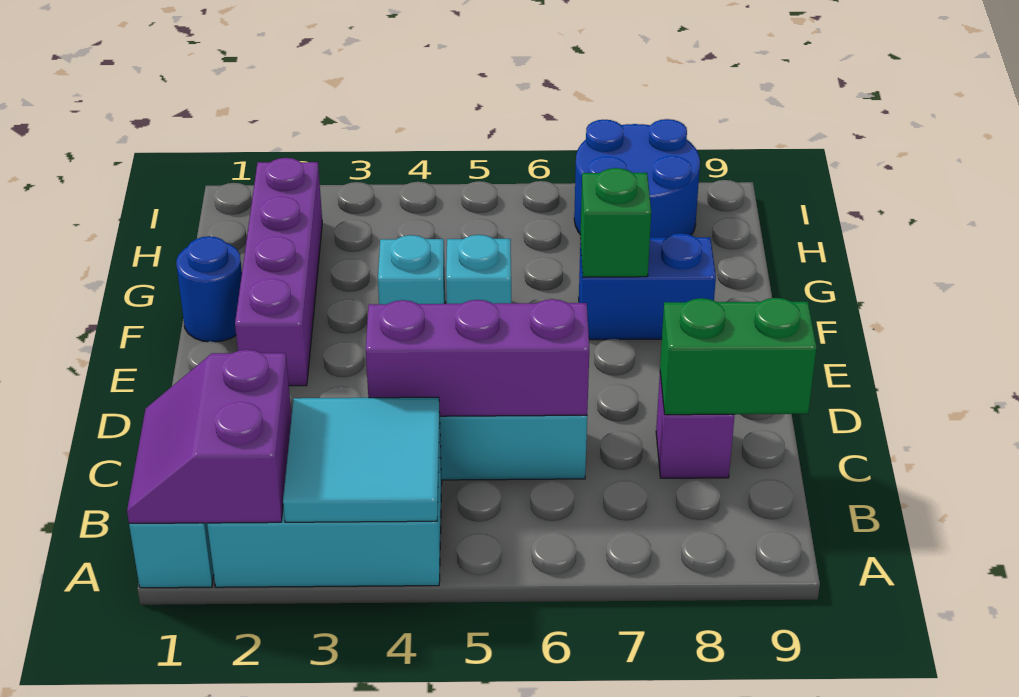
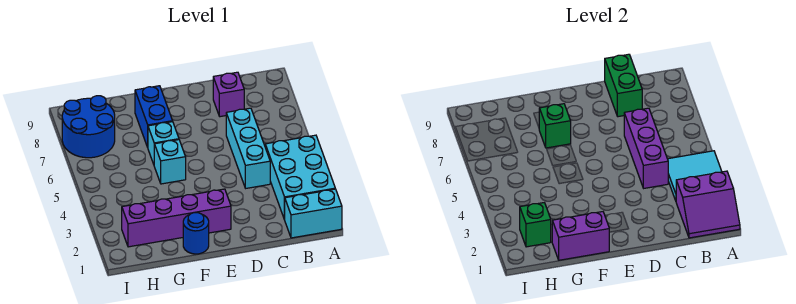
none -> purple brick F1:G1 level 2
cyan brick F4 level 1 -> cyan brick F6 level 1
none -> green brick H2 level 2

